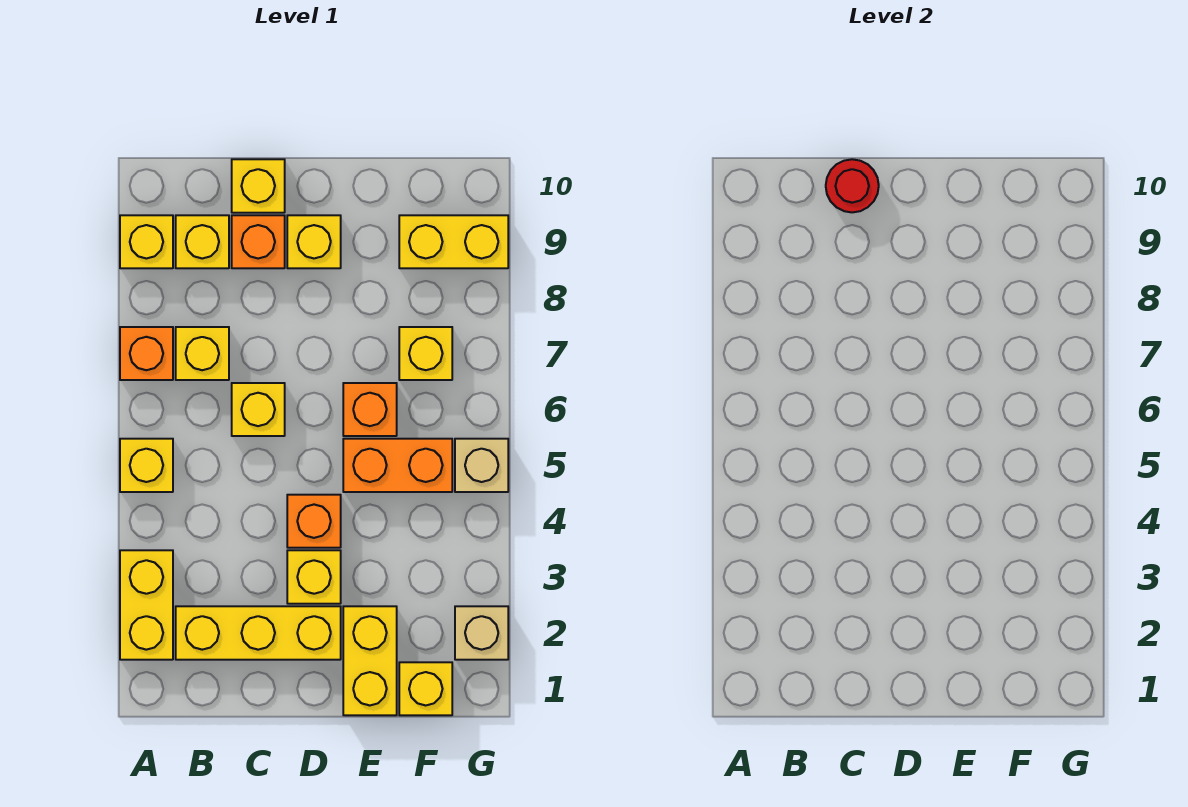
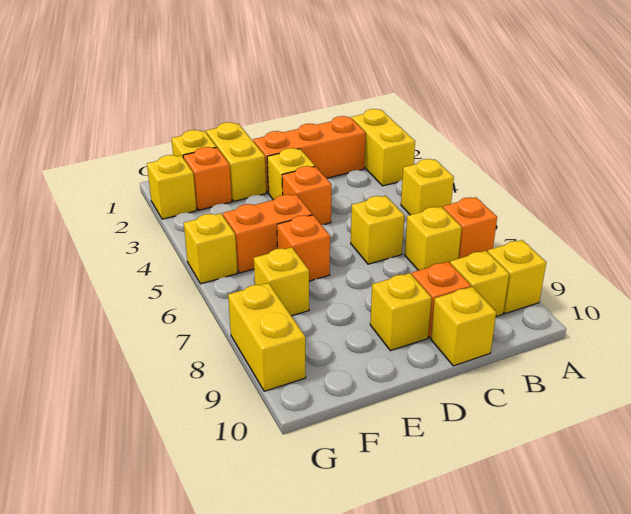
yellow brick B2:D2 level 1 -> orange brick B2:D2 level 1
red round brick C10 level 2 -> none
none -> orange brick F2 level 1
yellow brick F9:G9 level 1 -> yellow brick G8:G9 level 1
tan brick G2 level 1 -> yellow brick G2 level 1
tan brick G5 level 1 -> yellow brick G5 level 1

